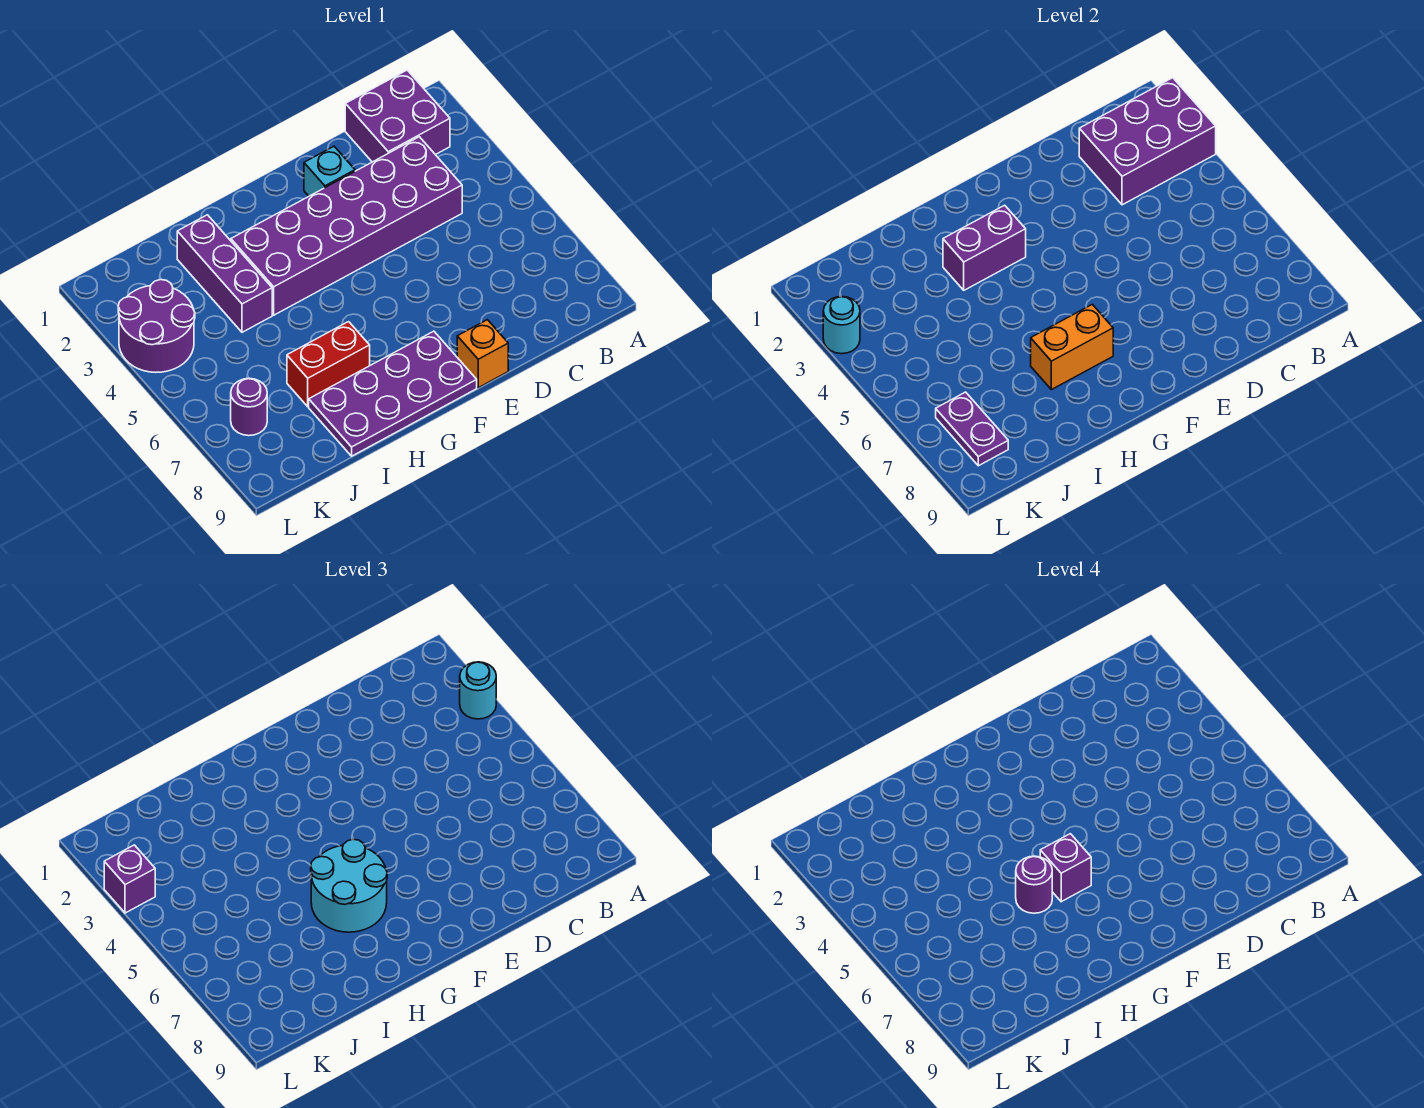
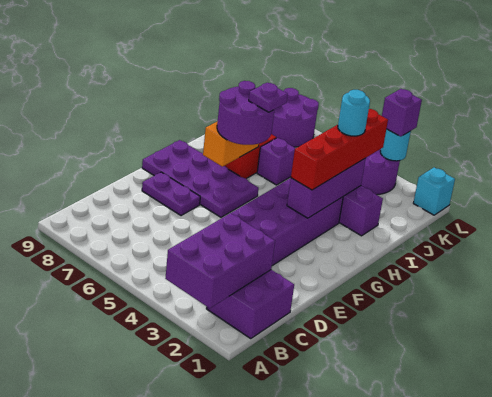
cyan round brick A3 level 3 -> cyan round brick I3 level 4
cyan brick E2 level 1 -> cyan brick L1 level 1
orange brick E9 level 1 -> none
purple plate F8:I9 level 1 -> purple plate F6:G9 level 1
purple brick G3:H3 level 2 -> purple brick G3:I3 level 2
none -> red brick G3:J3 level 3
cyan round brick G6:H7 level 3 -> purple round brick G6:H7 level 3
purple brick G6 level 4 -> purple brick I6 level 1
purple round brick H6 level 4 -> purple plate H6 level 4
purple round brick K7 level 1 -> purple round brick K7:L8 level 1
purple plate K7:K8 level 2 -> purple plate E7:E8 level 1

